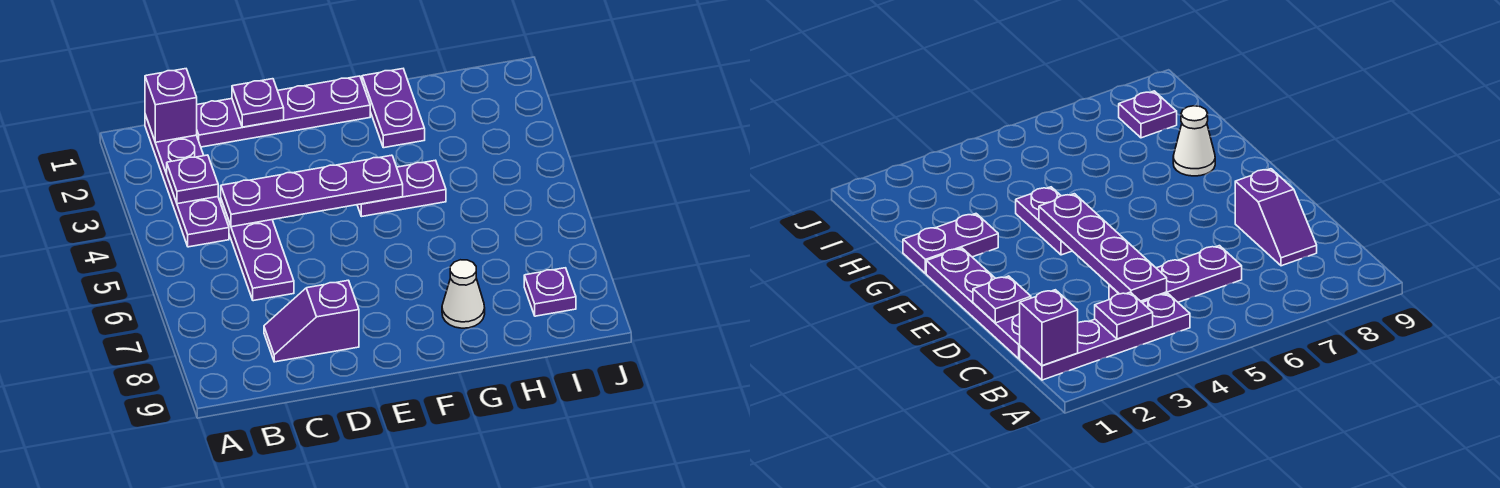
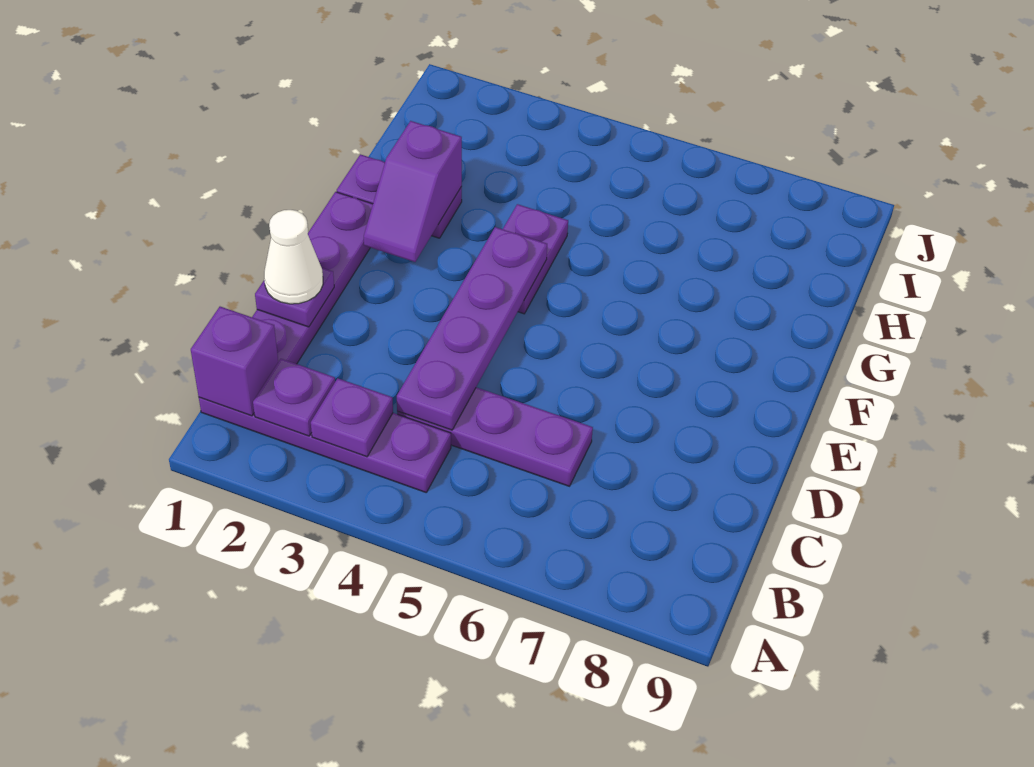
purple slope C8:D8 level 1 top D -> purple slope F2:G2 level 2 top G
white cone G8 level 1 -> white cone D1 level 3
purple plate I8 level 1 -> purple plate B2 level 2

